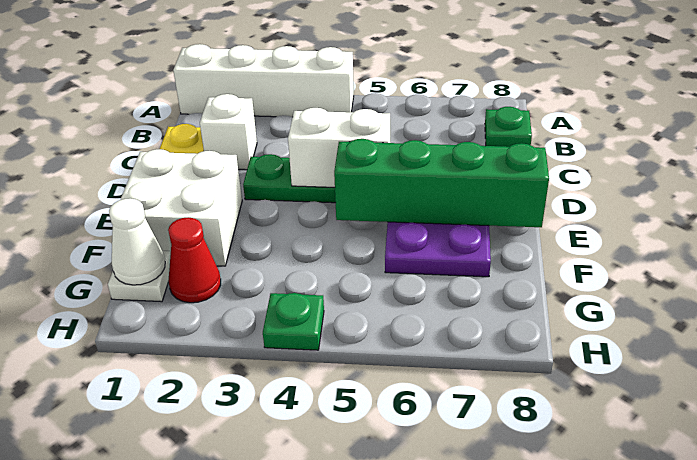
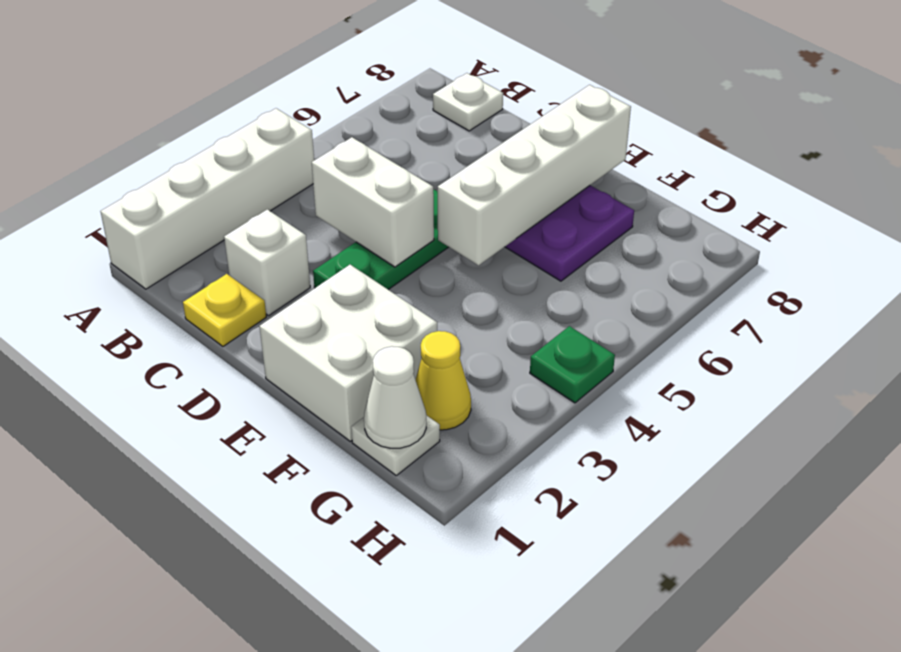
green plate B8 level 1 -> white plate B8 level 1
white brick D4:D5 level 2 -> white brick C4:D4 level 2
green brick E5:E8 level 2 -> white brick E5:E8 level 2
red cone G2 level 1 -> yellow cone G2 level 1

